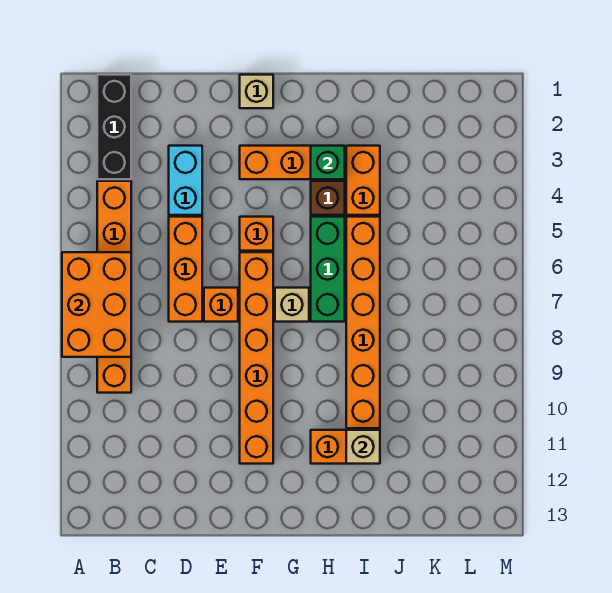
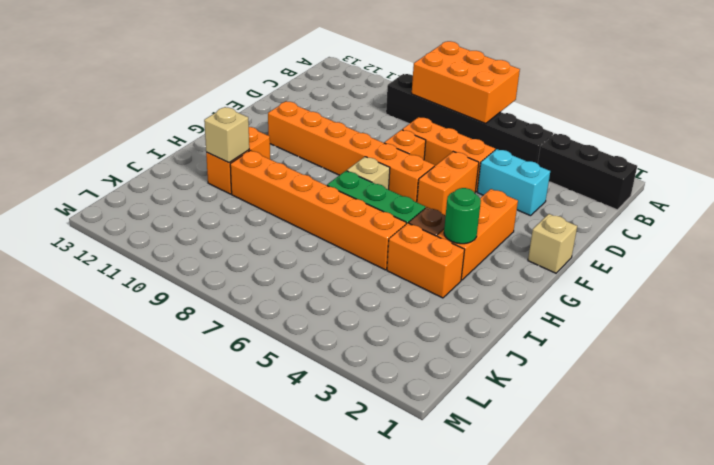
orange brick B4:B9 level 1 -> black brick B4:B9 level 1
orange brick F5 level 1 -> orange brick E5:F5 level 1
green brick H3 level 2 -> green round brick H3 level 2

